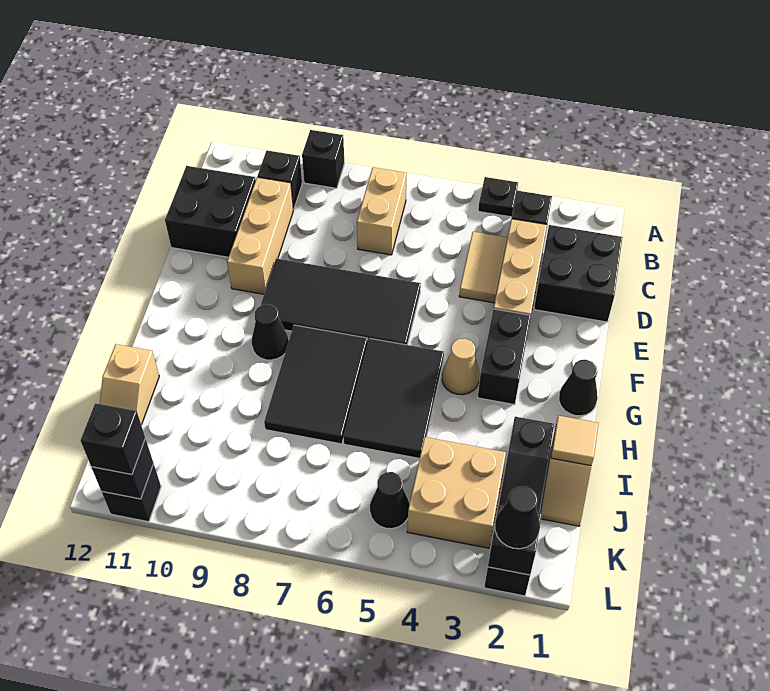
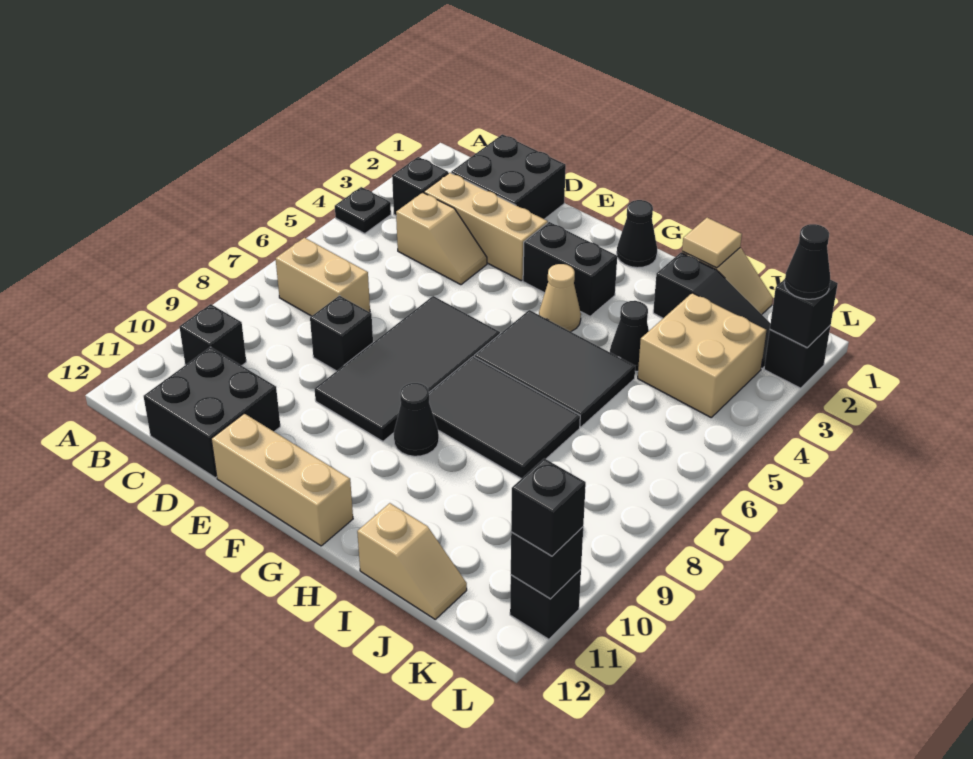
black brick A9 level 1 -> black brick D8 level 1
tan tile C4:D4 level 1 -> tan slope C4:D4 level 1 top C
tan brick C10:E10 level 1 -> tan brick E12:G12 level 1
black cone K5 level 1 -> black cone I4 level 1

